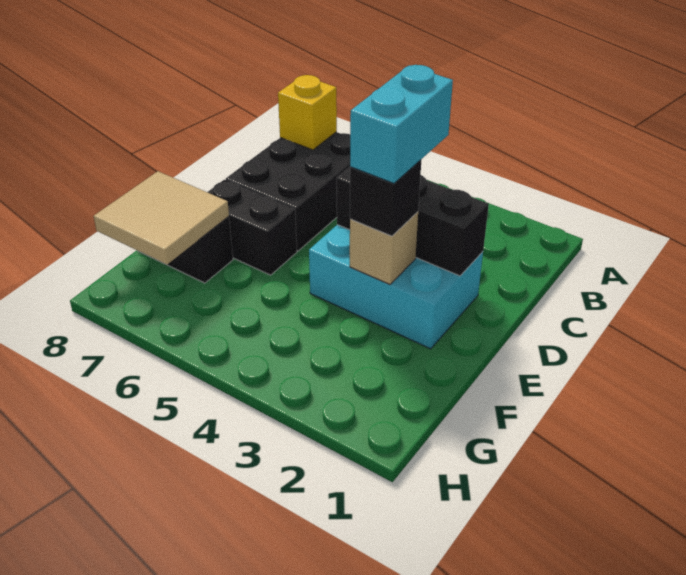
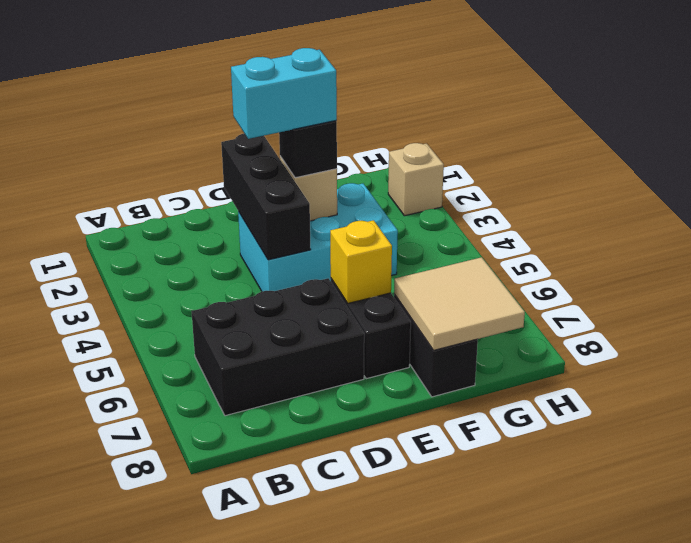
yellow brick B7 level 2 -> yellow brick E6 level 2
cyan brick D2:E4 level 1 -> cyan brick D3:F4 level 1
none -> tan brick H2 level 1

